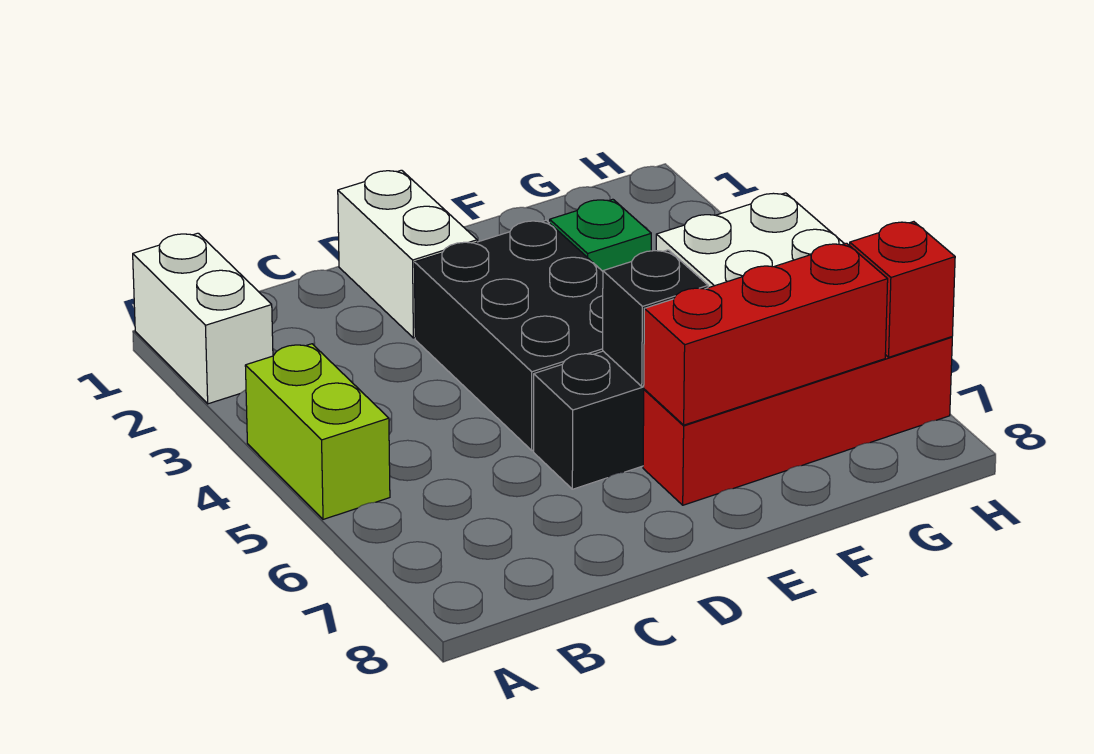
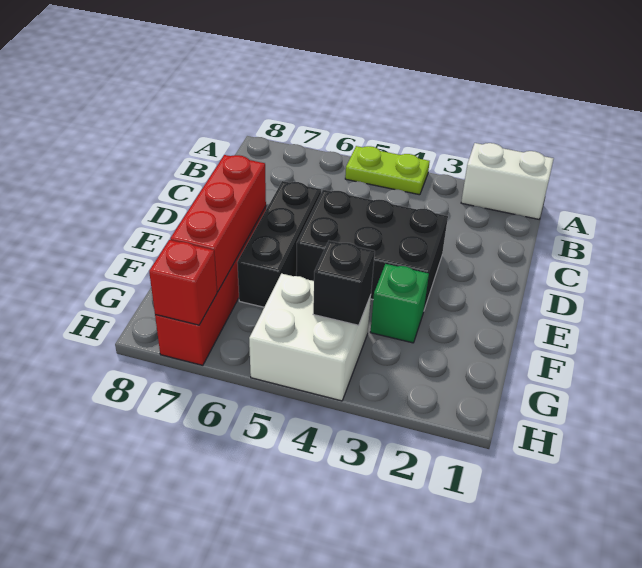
lime brick A4:A5 level 1 -> lime plate A4:A5 level 1
white brick D1:D2 level 1 -> none
black brick E6 level 2 -> black brick G4 level 2

